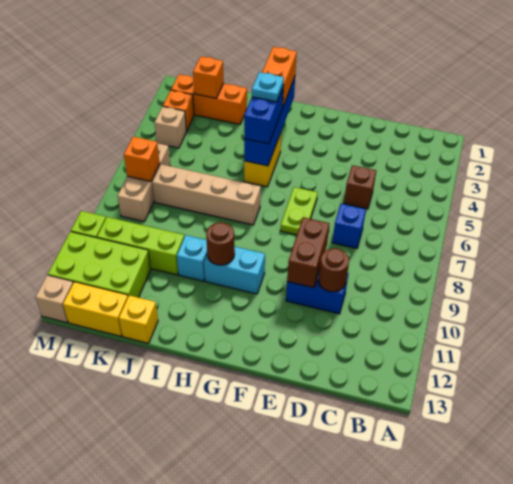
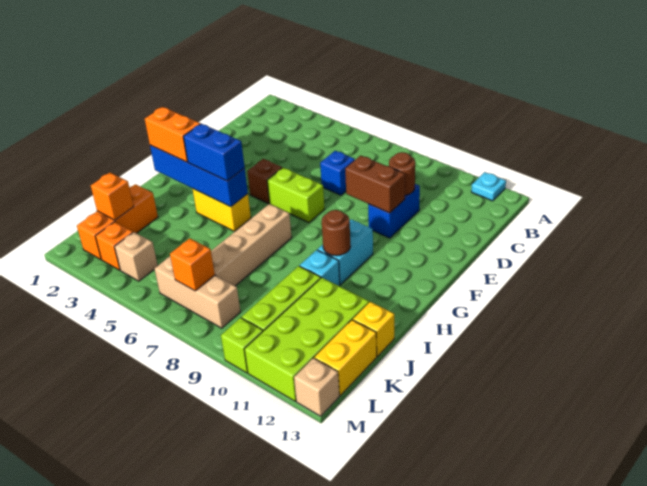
brown brick D5 level 1 -> brown brick F5 level 1
lime plate F6:F7 level 1 -> lime brick F6:F7 level 1
cyan plate H4 level 4 -> cyan plate A12 level 1
lime brick K11:M12 level 1 -> lime brick J11:M12 level 1

